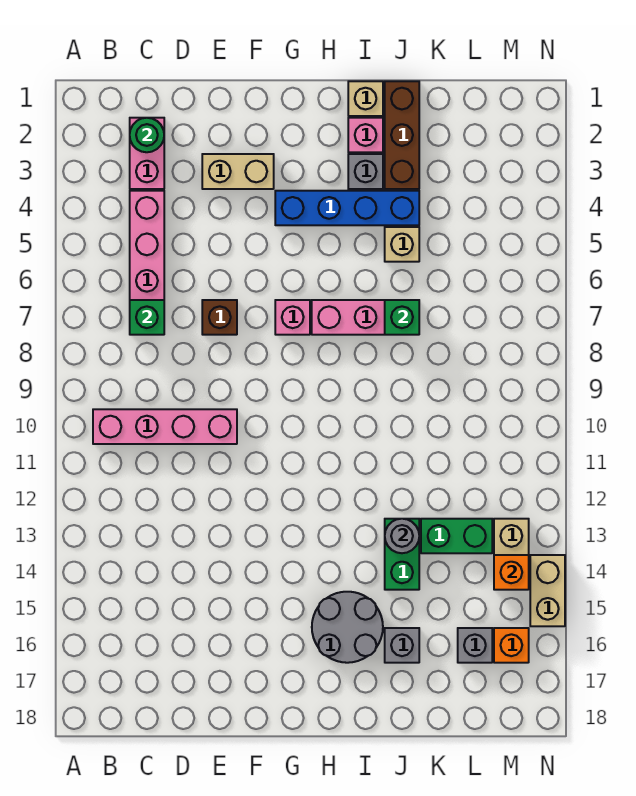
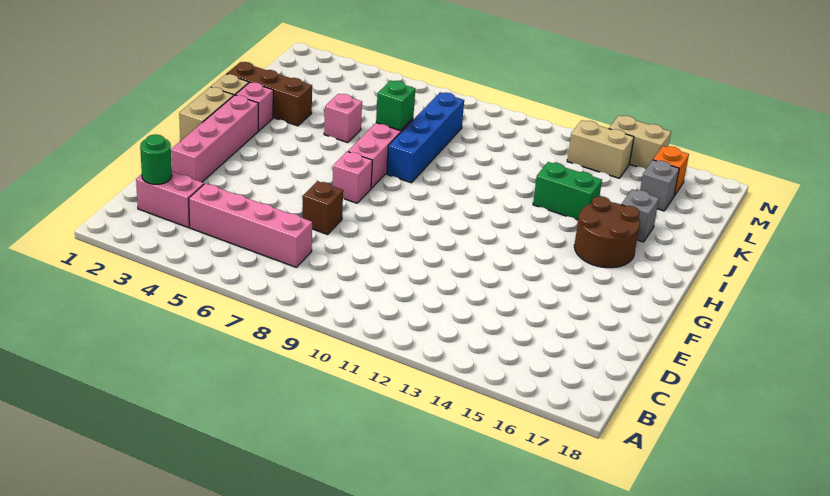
pink brick B10:E10 level 1 -> pink brick E2:H2 level 1
green brick C7 level 2 -> none
tan brick E3:F3 level 1 -> tan brick G1:H1 level 1
blue brick G4:J4 level 1 -> blue brick I8:L8 level 1
grey round brick H15:I16 level 1 -> brown round brick H15:I16 level 1
grey brick I3 level 1 -> none
tan brick J5 level 1 -> pink brick J5 level 1
grey round brick J13 level 2 -> none
green brick K13:L13 level 1 -> none
orange brick M14 level 2 -> none

